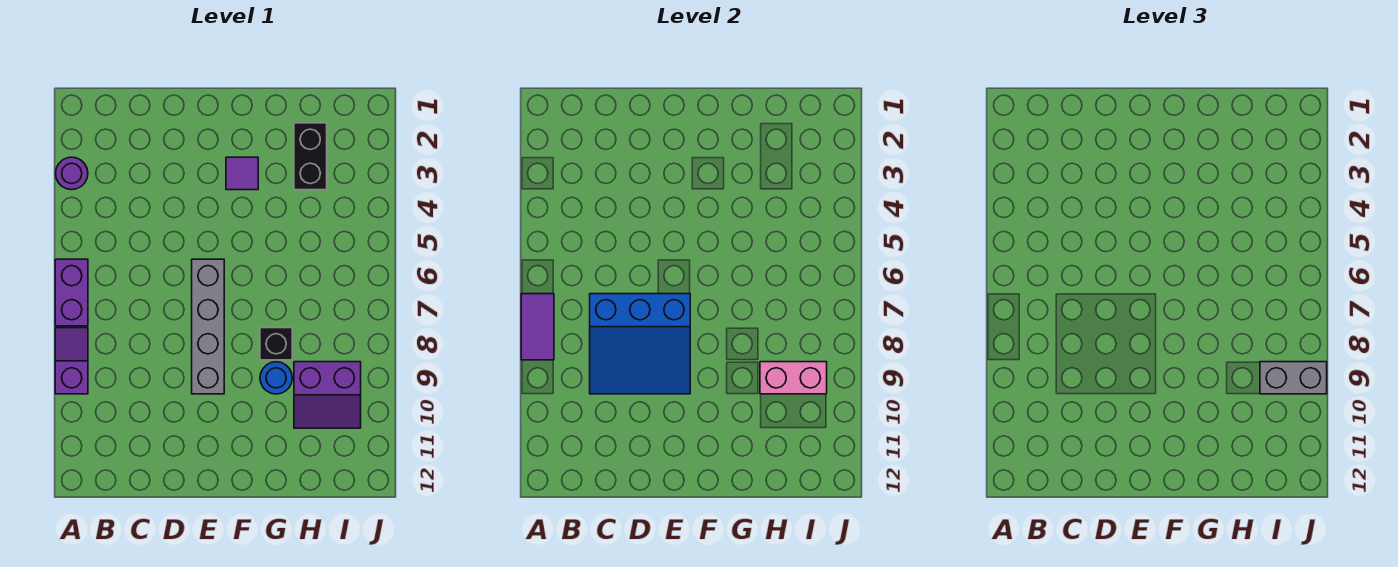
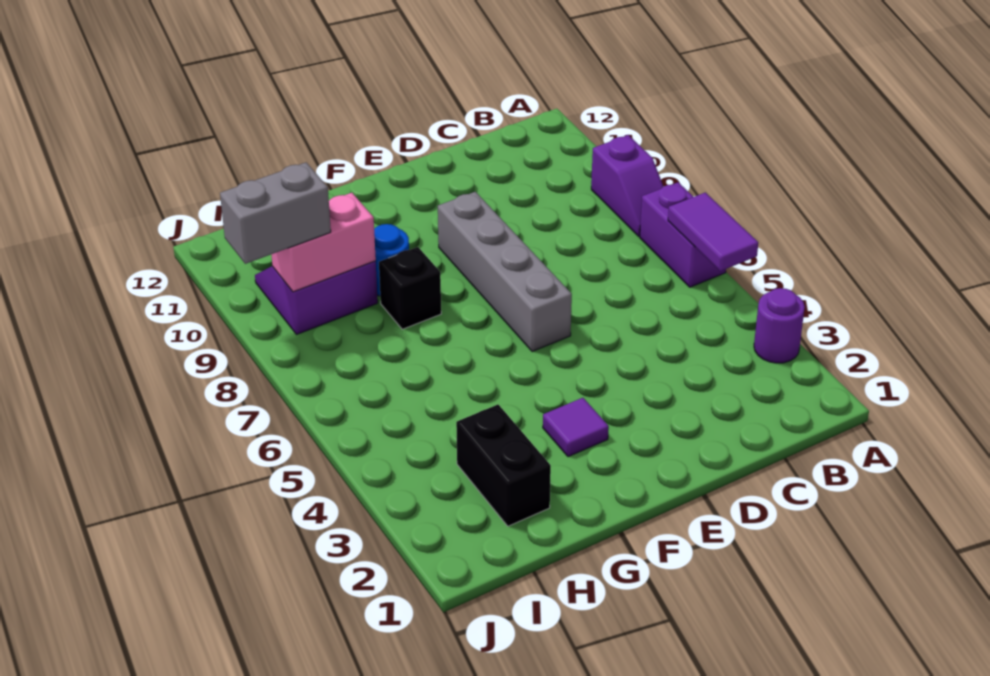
purple tile A7:A8 level 2 -> purple tile A5:A6 level 2
blue slope C7:E9 level 2 top 7 -> none

